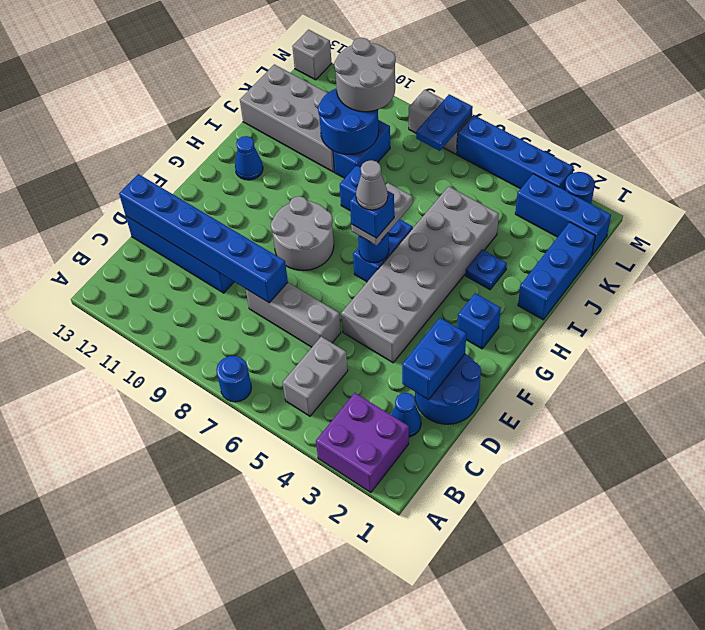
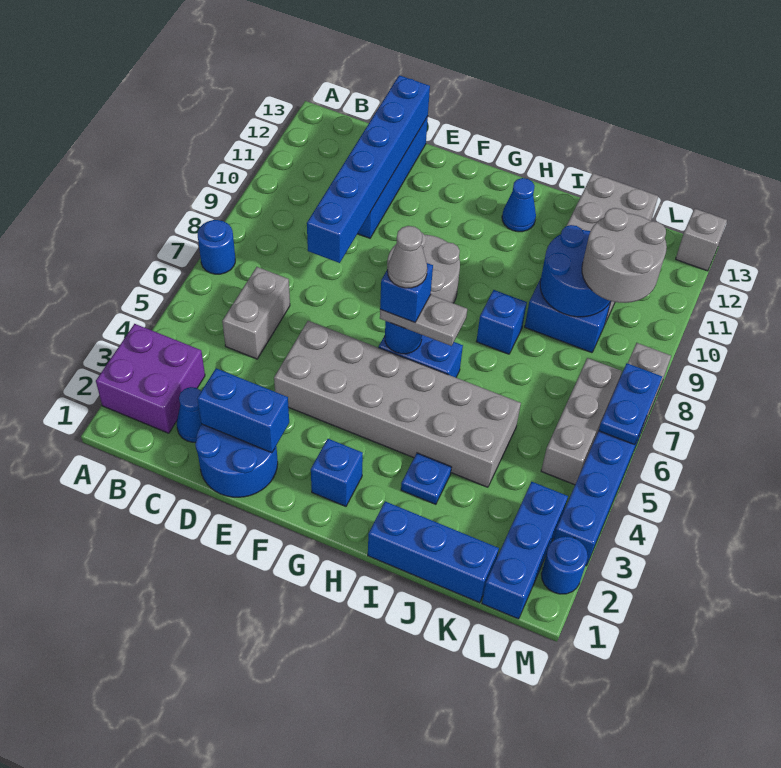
grey brick B5:C5 level 1 -> grey brick C5:C6 level 1
grey brick D6:D8 level 1 -> grey brick L5:L7 level 1
blue plate L7:M7 level 2 -> blue plate M6:M7 level 2

